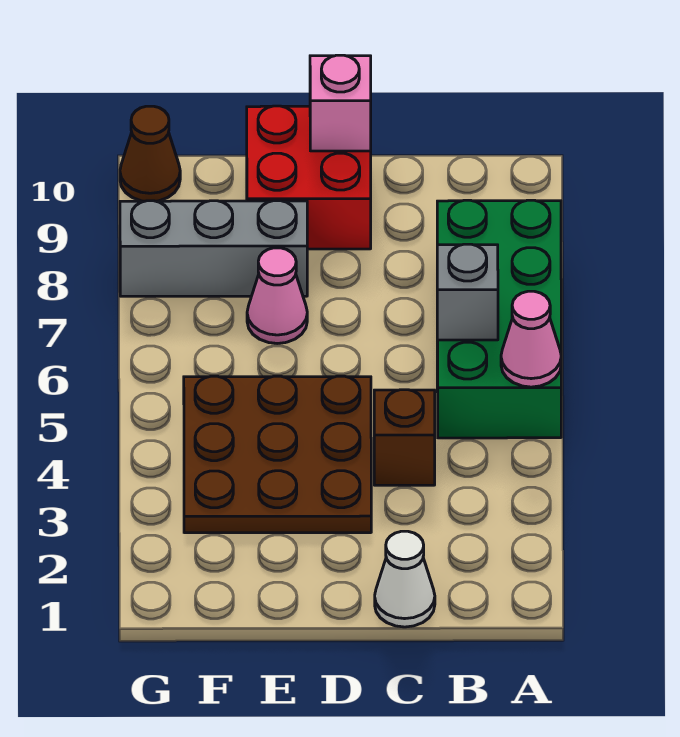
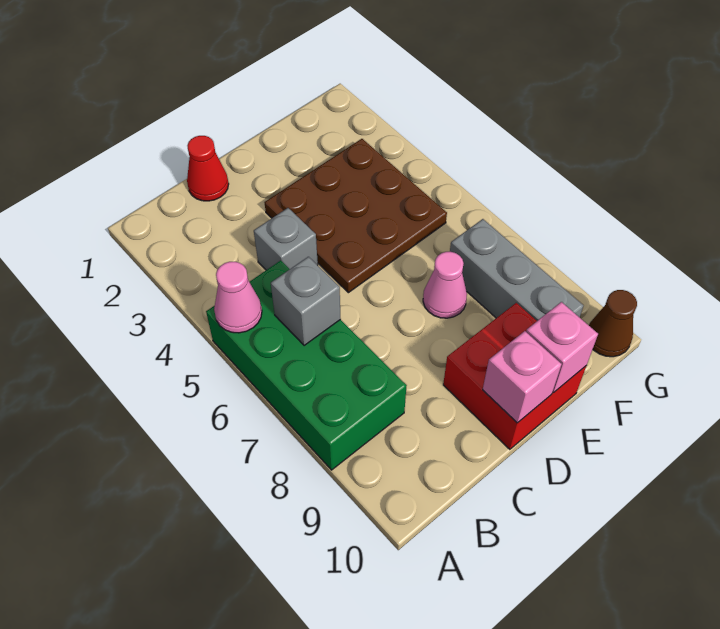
white cone C1 level 1 -> red cone C1 level 1
brown brick C4 level 1 -> grey brick C4 level 1
grey brick E8:G8 level 1 -> grey brick F7:F9 level 1
none -> pink brick E10 level 2

